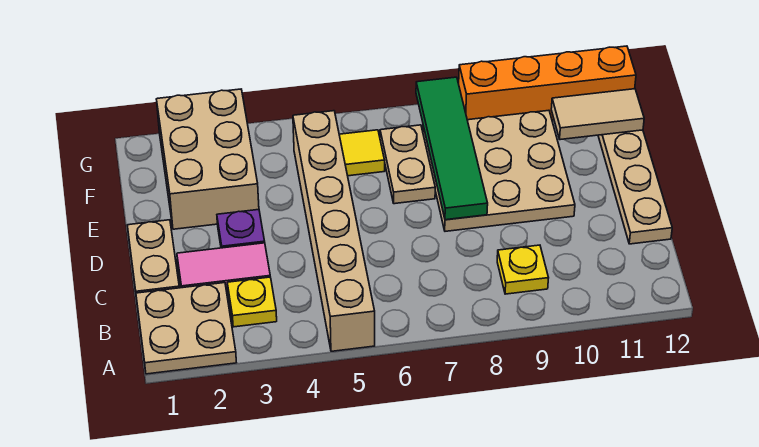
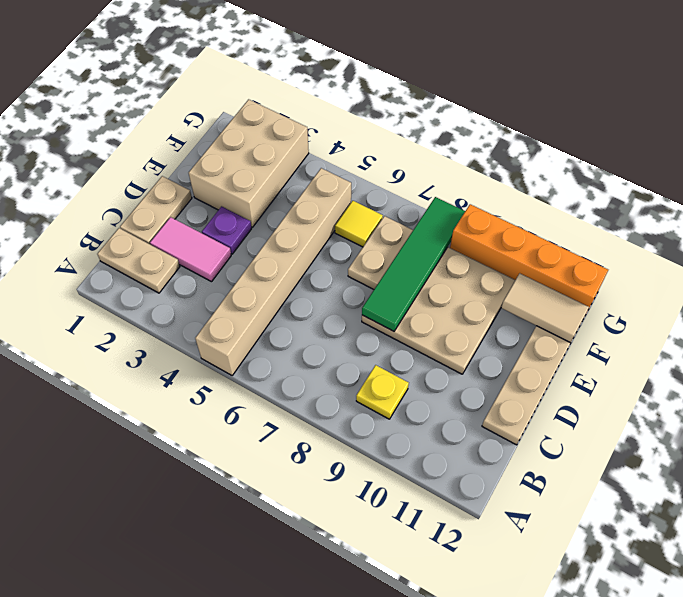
tan plate A1:B2 level 1 -> tan plate B1:B2 level 1
yellow plate B3 level 1 -> none

